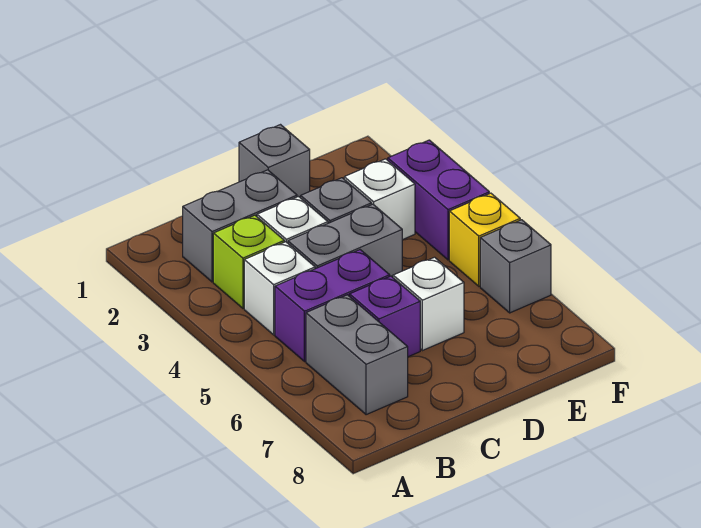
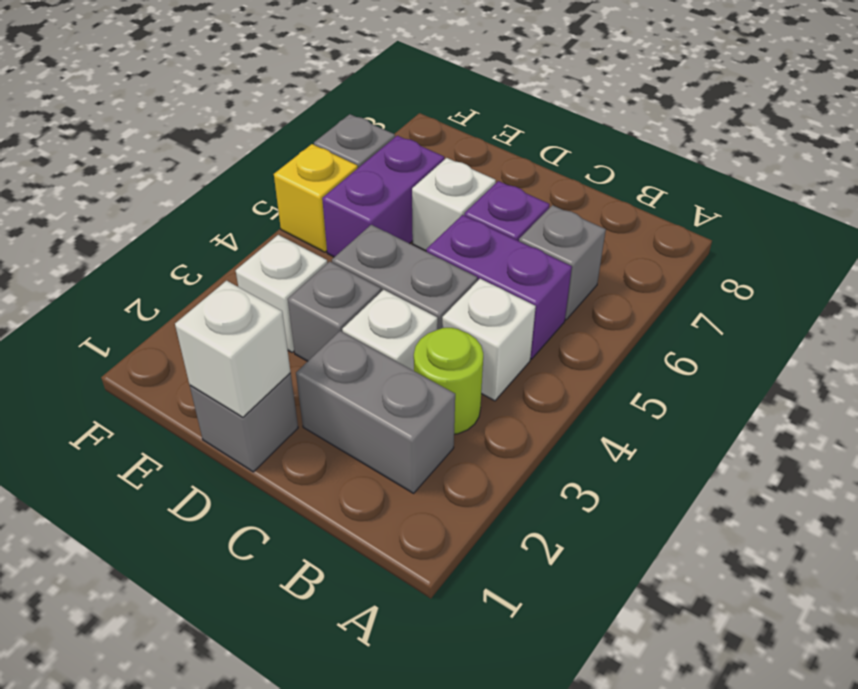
lime brick B3 level 1 -> lime round brick B3 level 1
grey brick B6:B7 level 1 -> grey brick B6 level 1
none -> white brick D1 level 2
purple brick F3:F4 level 1 -> purple brick E5:E6 level 1

